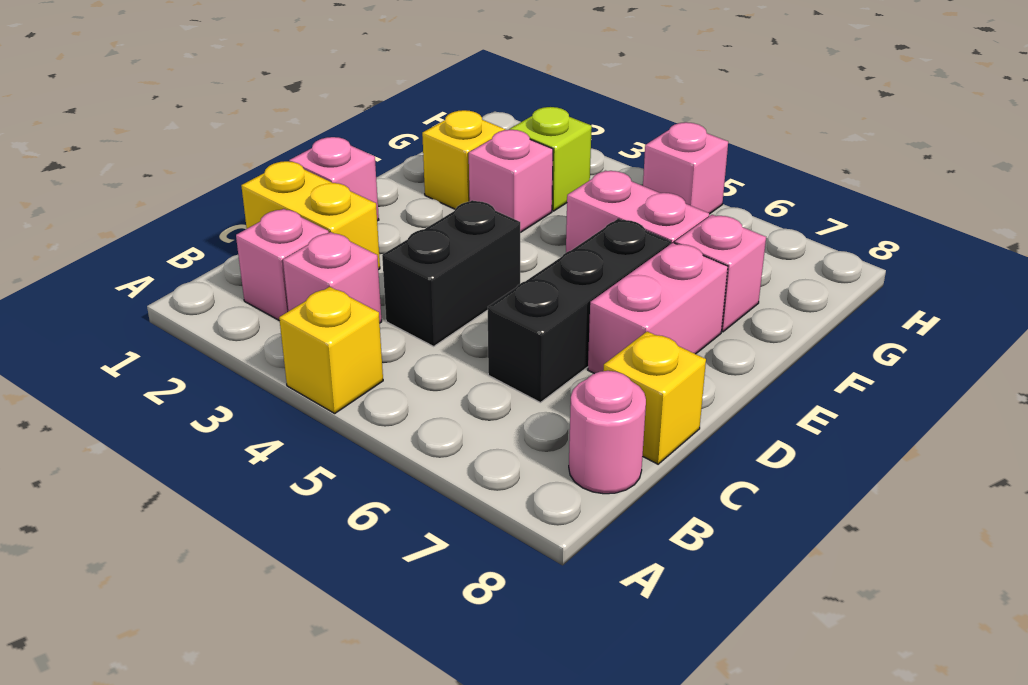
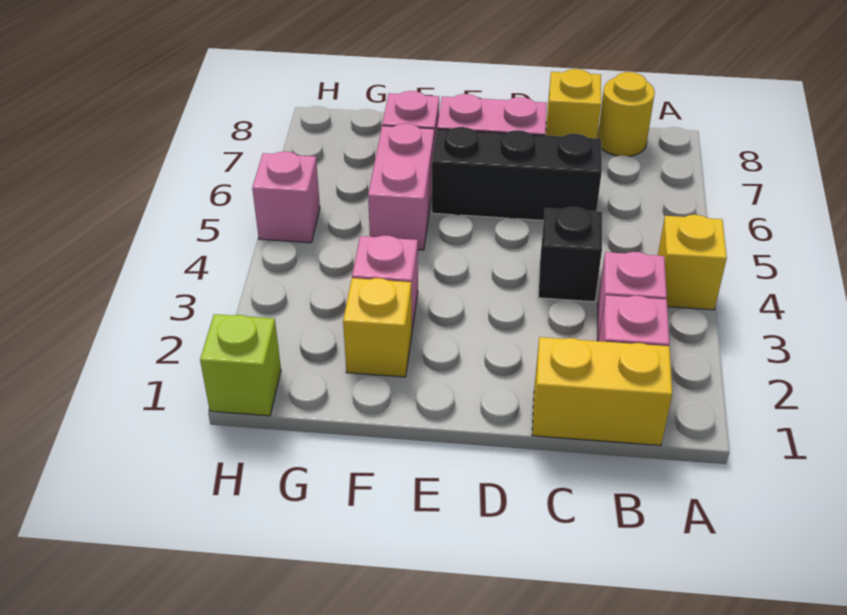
pink round brick B8 level 1 -> yellow round brick B8 level 1
yellow brick C1:C2 level 1 -> yellow brick B1:C1 level 1
black brick C4:D4 level 1 -> black brick C4 level 1
pink brick D1 level 1 -> none
lime brick G3 level 1 -> lime brick H1 level 1

